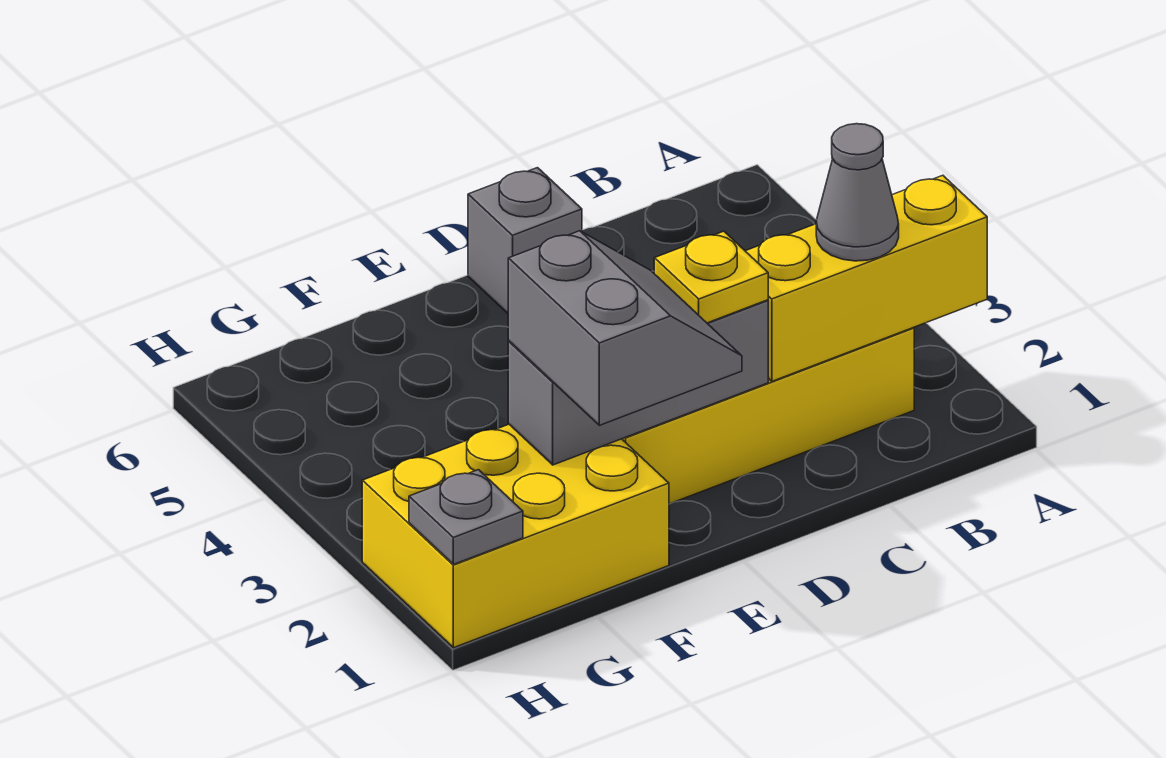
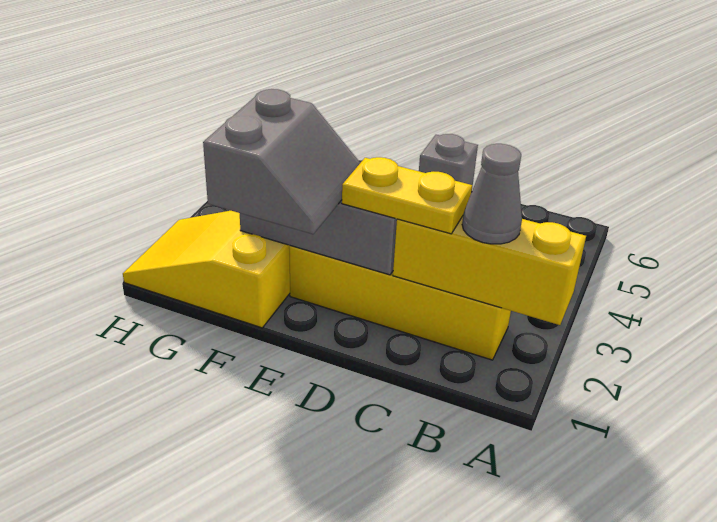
yellow plate D2 level 3 -> yellow plate C2:D2 level 3
yellow brick F1:H2 level 1 -> yellow slope F1:H2 level 1 top F
grey plate H1 level 2 -> none

